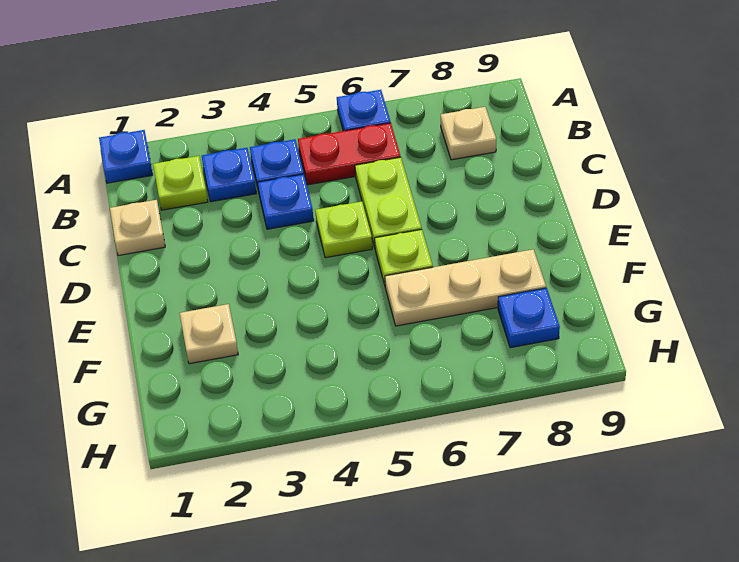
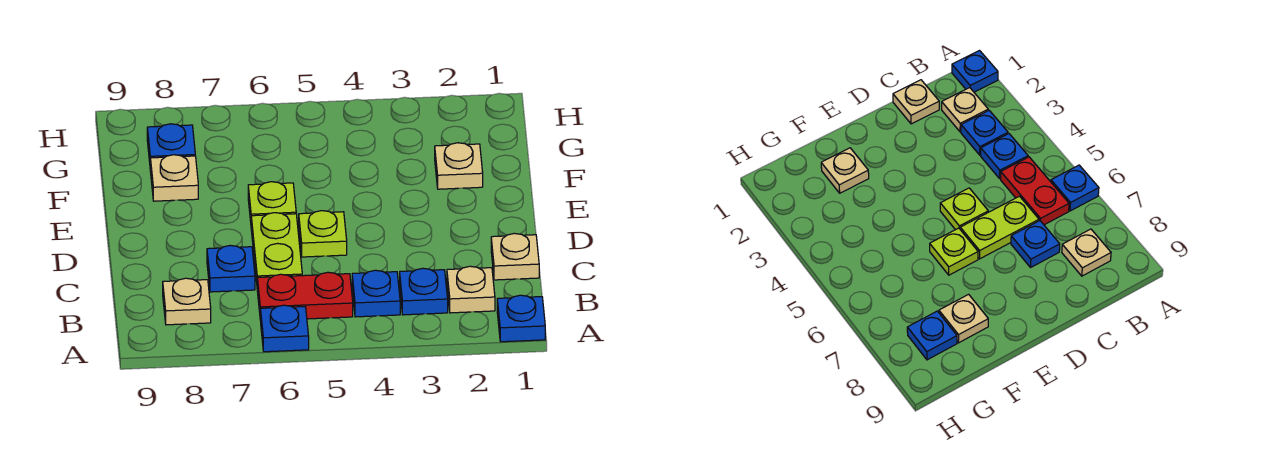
lime plate B2 level 1 -> tan plate B2 level 1
blue plate C4 level 1 -> blue plate C7 level 1
tan plate F6:F8 level 1 -> tan plate F8 level 1

